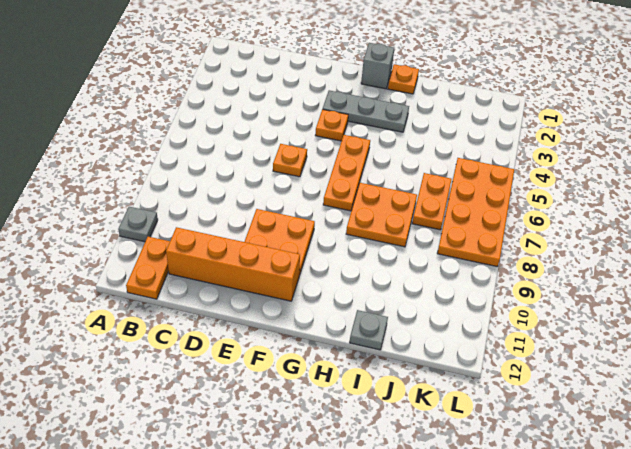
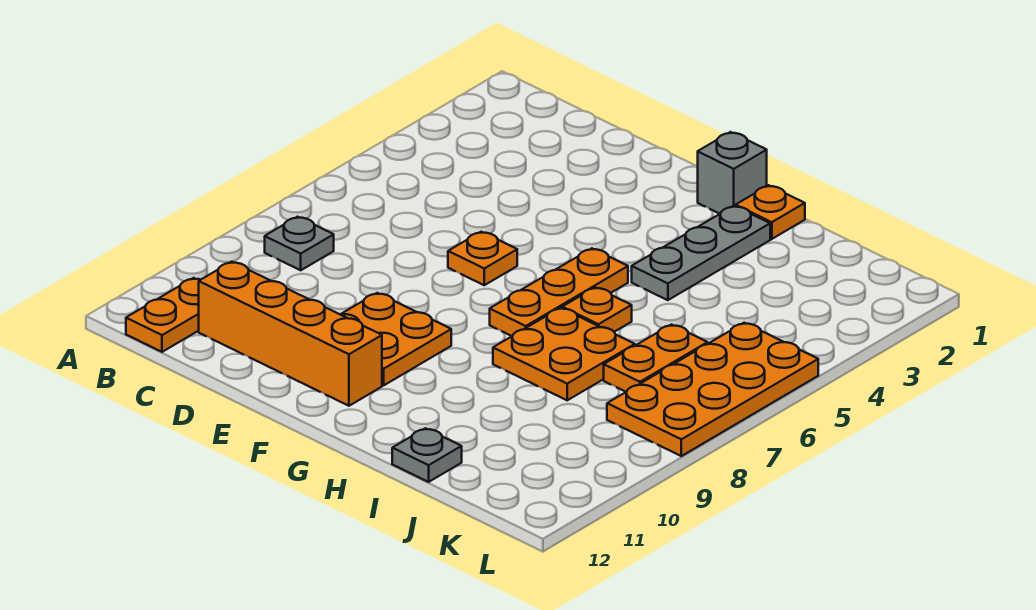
grey plate A10 level 1 -> grey plate B8 level 1
grey plate F3:H3 level 1 -> grey plate H2:H4 level 1
orange plate F4 level 1 -> orange plate H6 level 1

